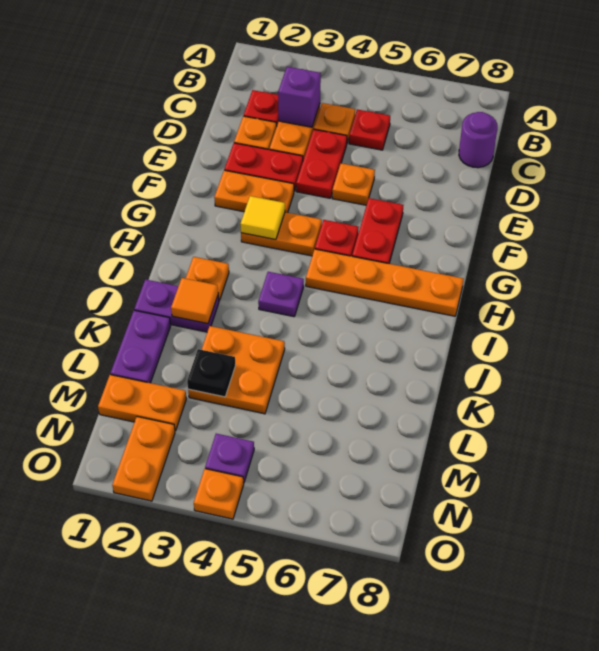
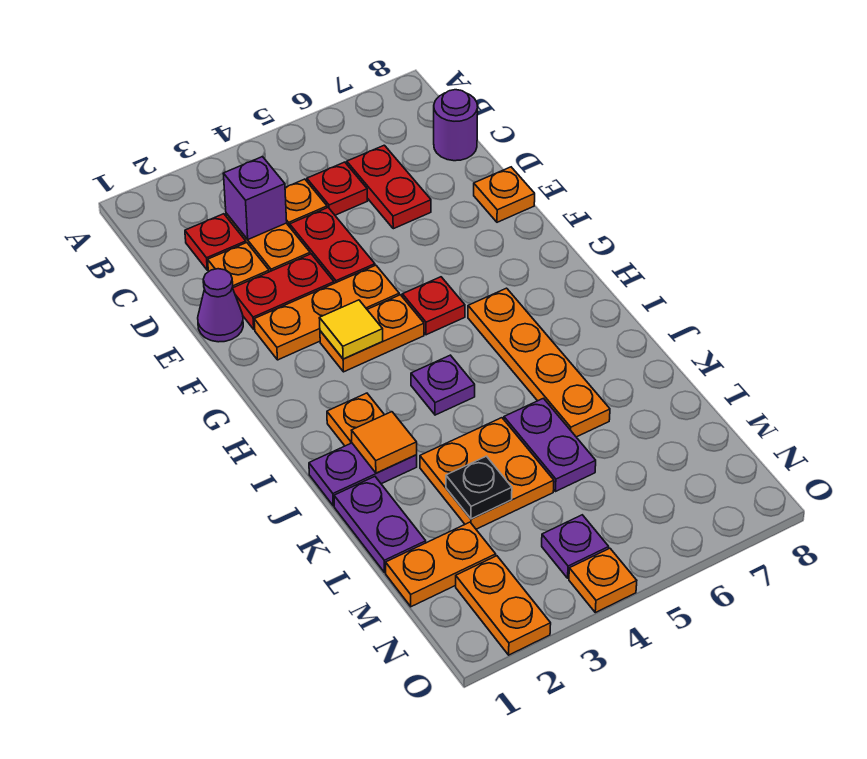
none -> purple cone E1 level 1
orange plate E5 level 1 -> orange plate E8 level 1
orange plate F2:F3 level 1 -> orange plate F2:F4 level 1
red plate F6:G6 level 1 -> red plate C6:D6 level 1
orange plate H5:H8 level 1 -> orange plate H6:K6 level 1
none -> purple plate K5:L5 level 1

